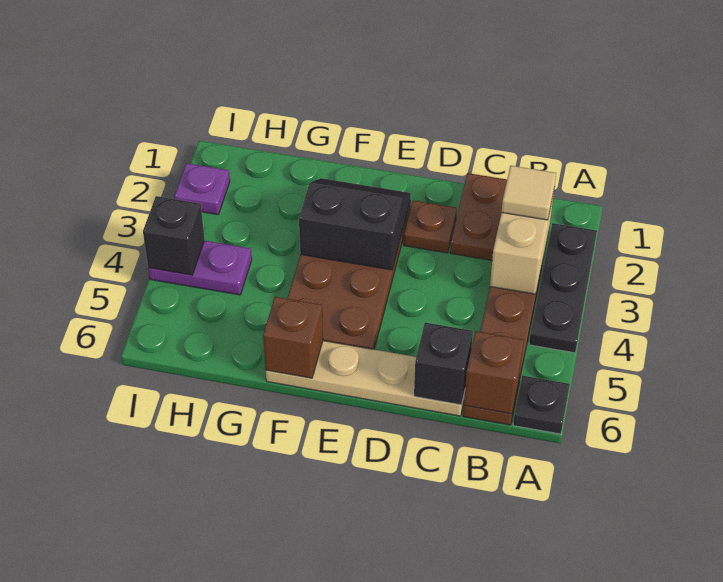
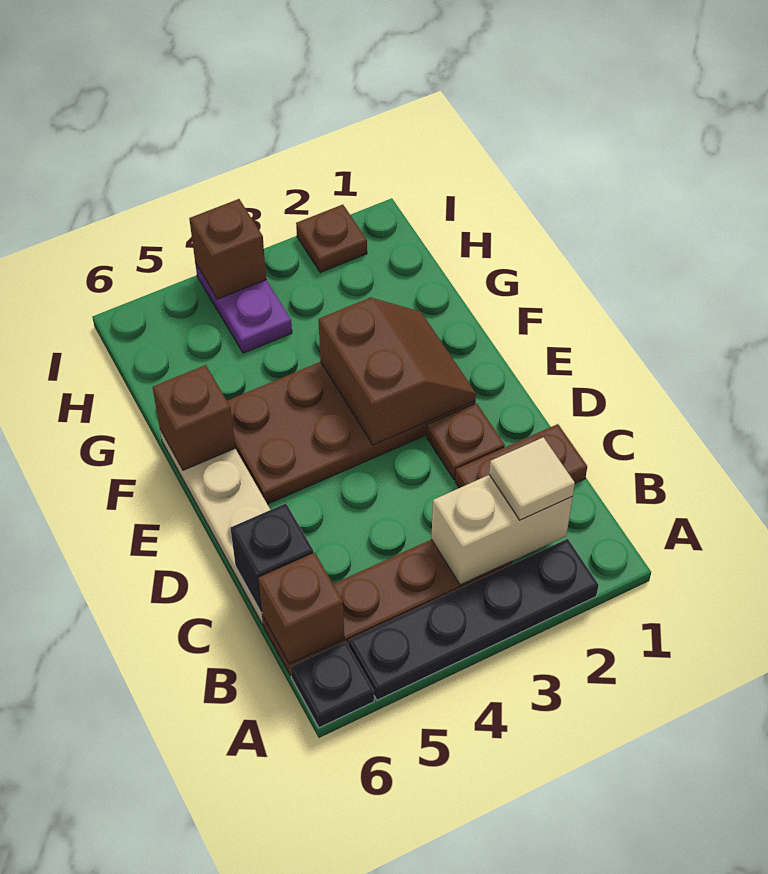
black plate A2:A4 level 1 -> black plate A2:A5 level 1
black slope E2:F3 level 2 top 3 -> brown slope E2:F3 level 2 top 3
purple plate I2 level 1 -> brown plate I2 level 1
black brick I4 level 2 -> brown brick I4 level 2

